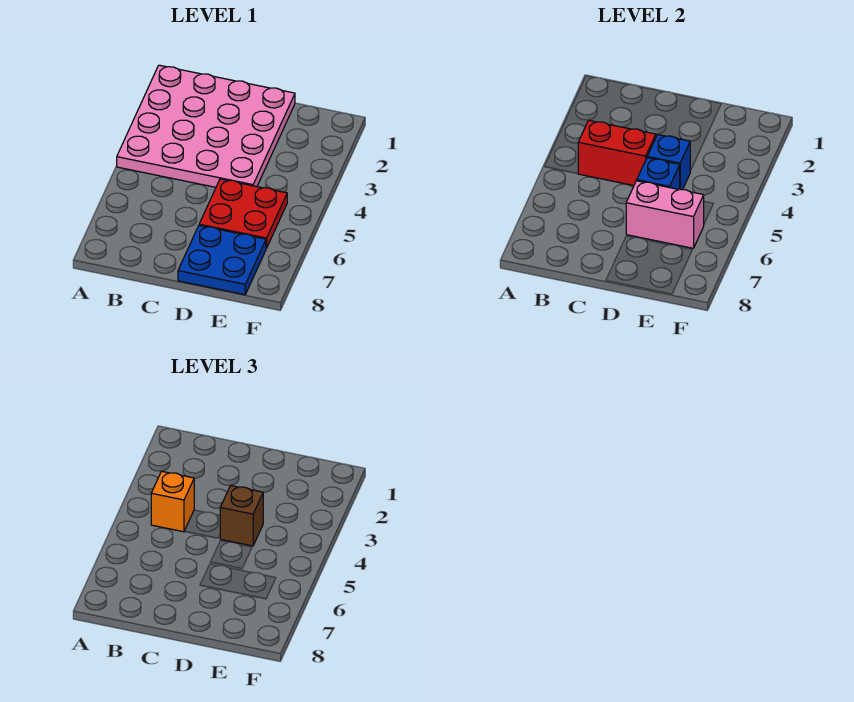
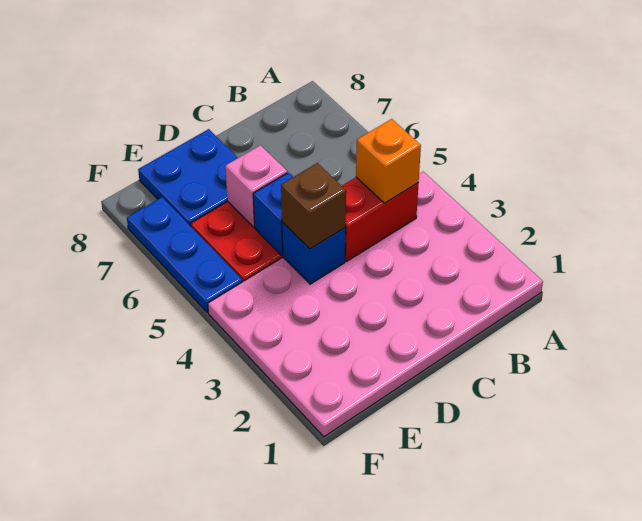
pink plate A1:D4 level 1 -> pink plate A1:F4 level 1
pink brick D6:E6 level 2 -> pink brick D6 level 2
none -> blue plate F5:F7 level 1

